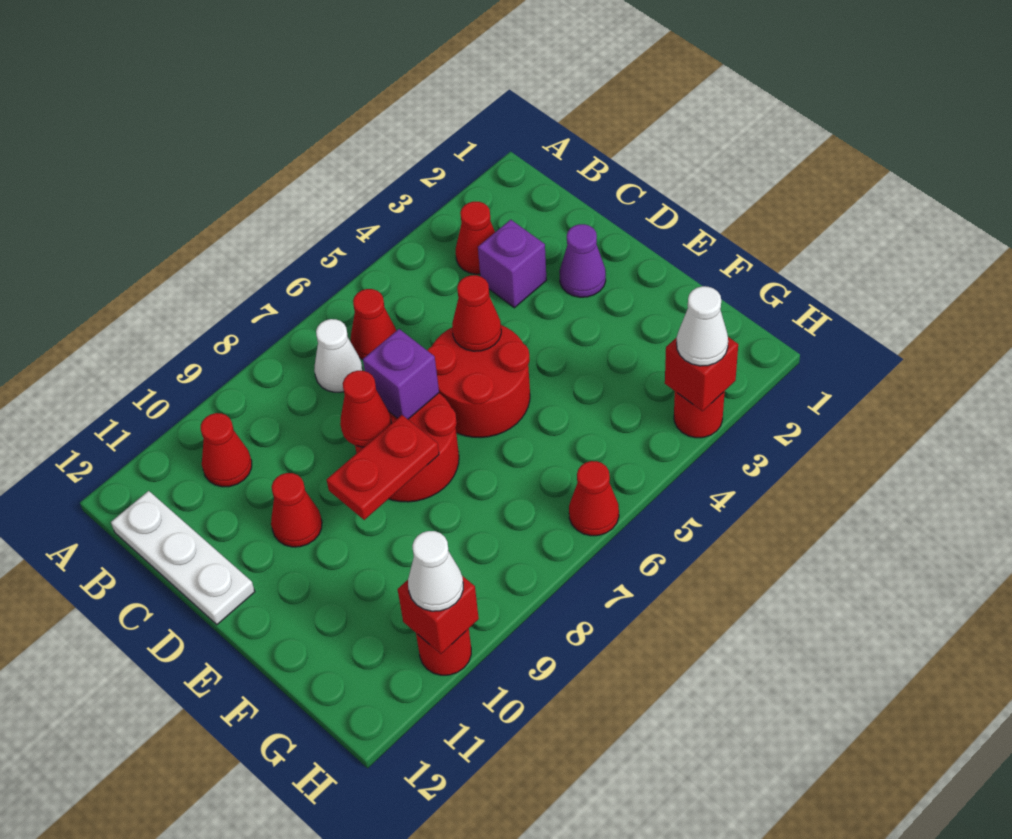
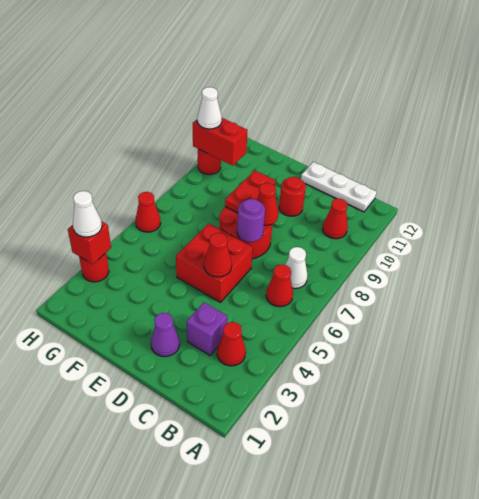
red round brick D5:E6 level 1 -> red brick D5:E6 level 1
purple brick D7 level 2 -> purple round brick D7 level 2
red cone D10 level 1 -> red round brick D10 level 1
red brick H10 level 2 -> red brick G10:H10 level 2

